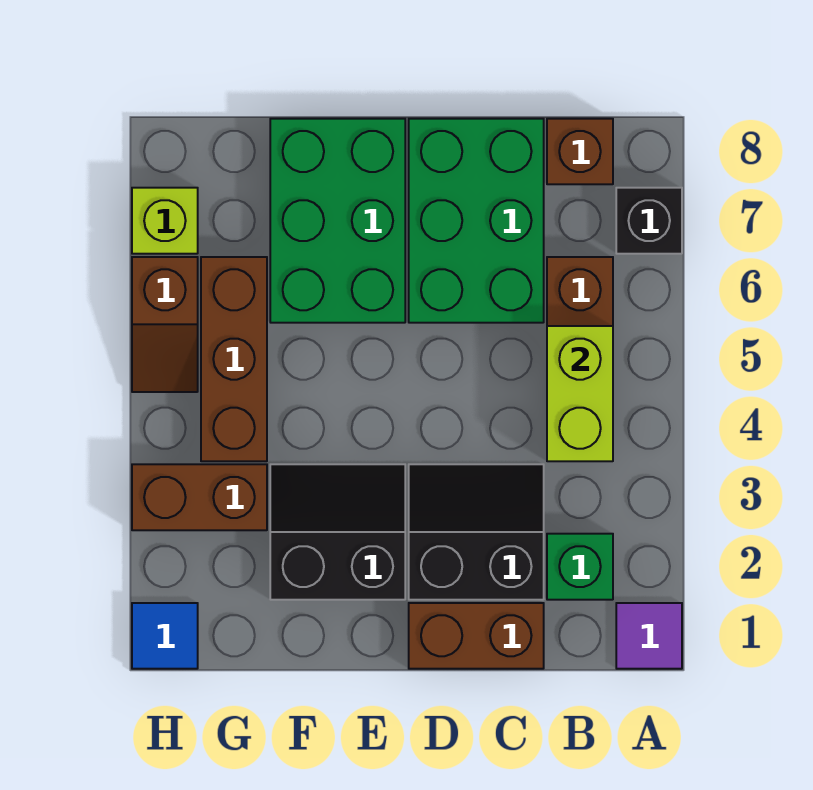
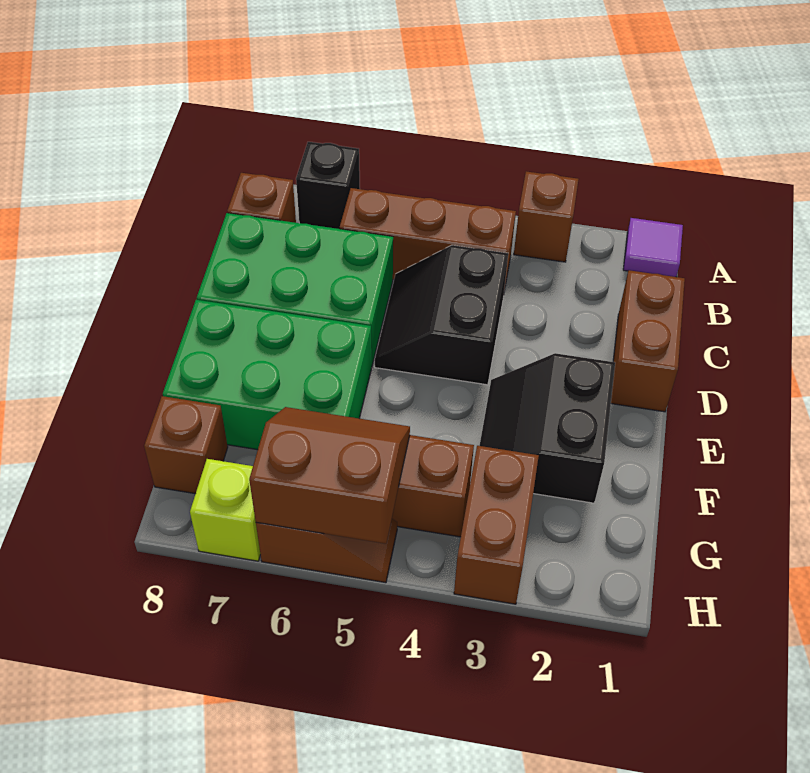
none -> brown brick A3 level 1
green brick B2 level 1 -> none
lime brick B4:B5 level 2 -> none
black slope C2:D3 level 1 top 2 -> black slope C4:D5 level 1 top 4
none -> brown slope G5:H6 level 2 top H
none -> brown brick G8 level 1
blue tile H1 level 1 -> none

